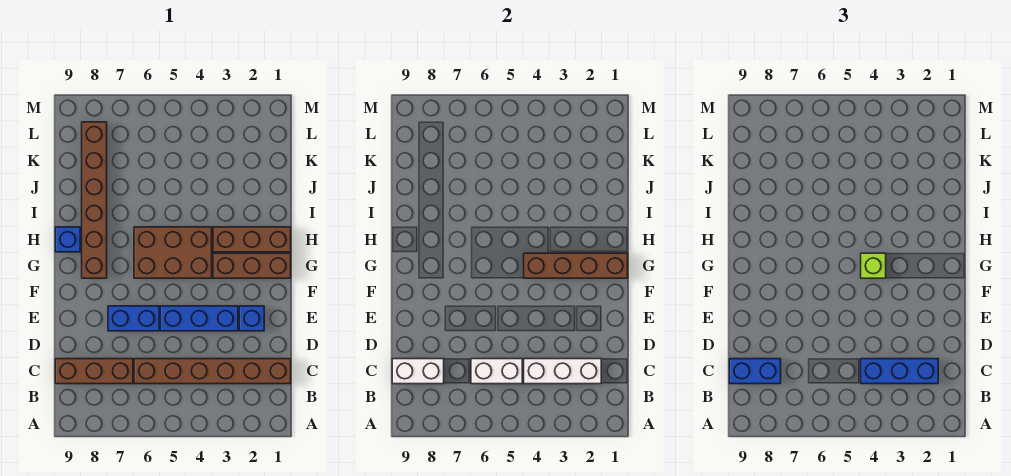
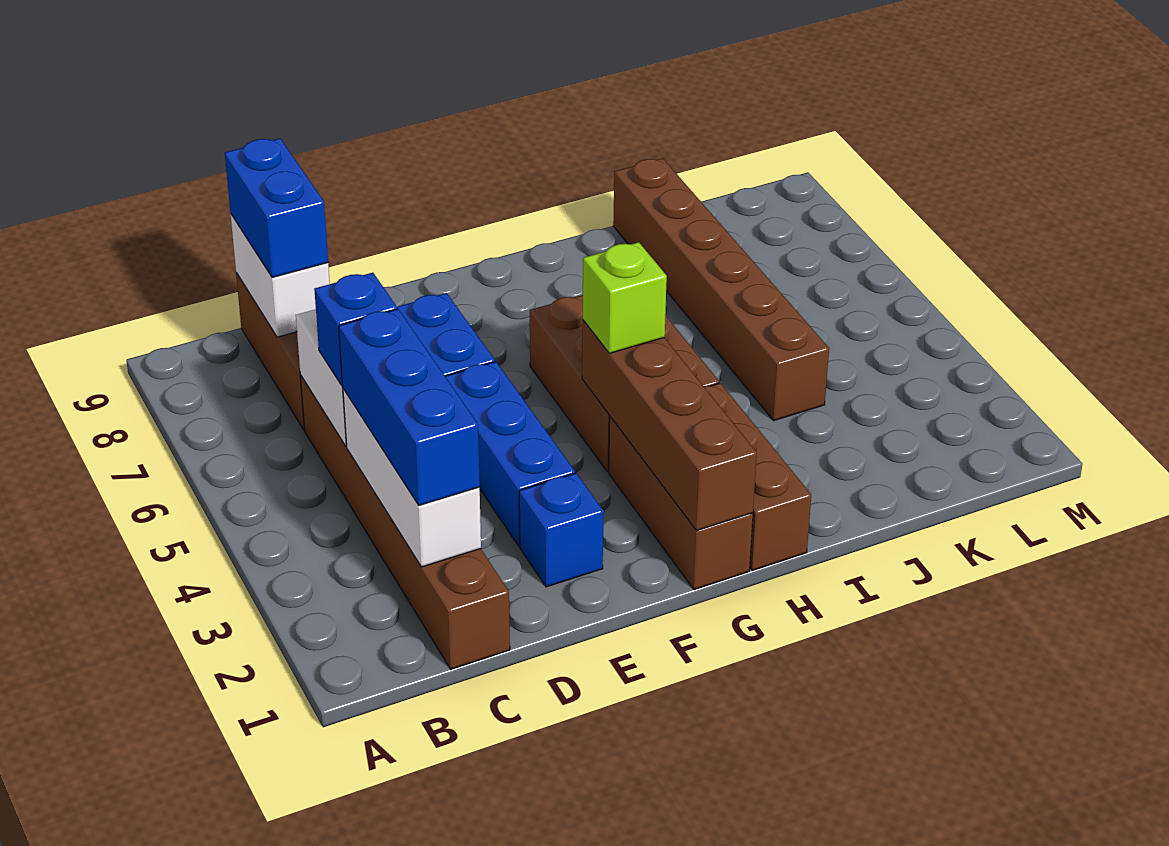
brown brick G8:L8 level 1 -> brown brick J4:J9 level 1
blue brick H9 level 1 -> blue brick C5 level 3

